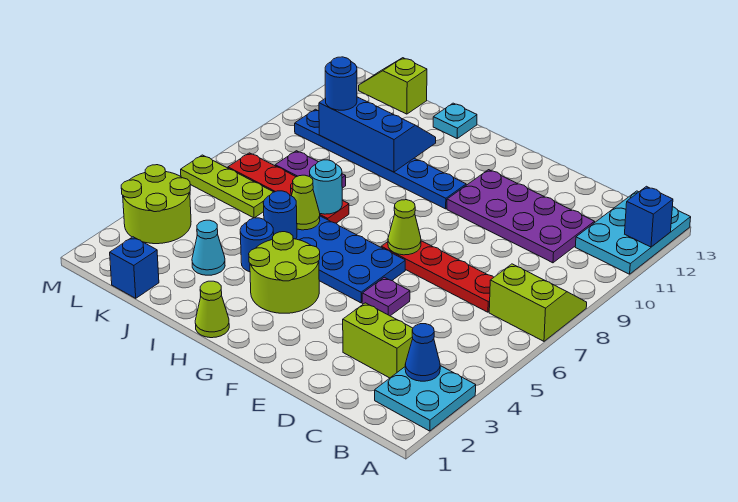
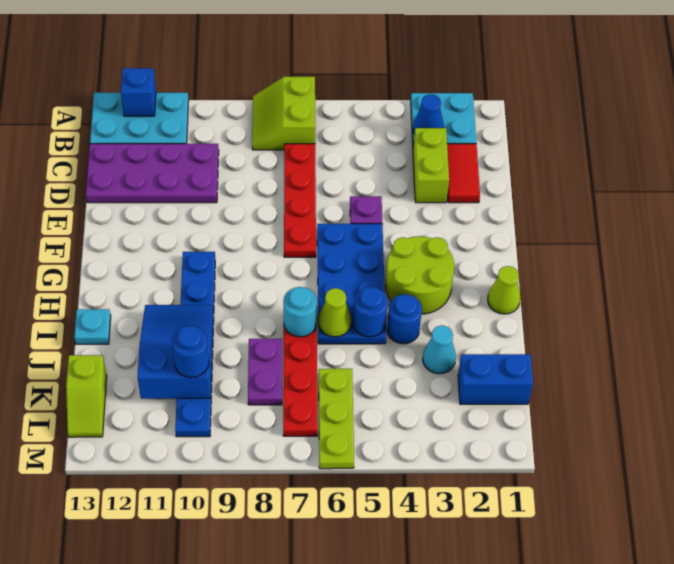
none -> red tile C2:D2 level 1
purple plate C10:F11 level 1 -> purple plate C10:D13 level 1
lime cone F7 level 2 -> none
blue slope I10:K11 level 2 top 10 -> blue slope I10:K11 level 2 top K
blue brick K1 level 1 -> blue brick K1:K2 level 1
lime round brick L3:M4 level 1 -> none

